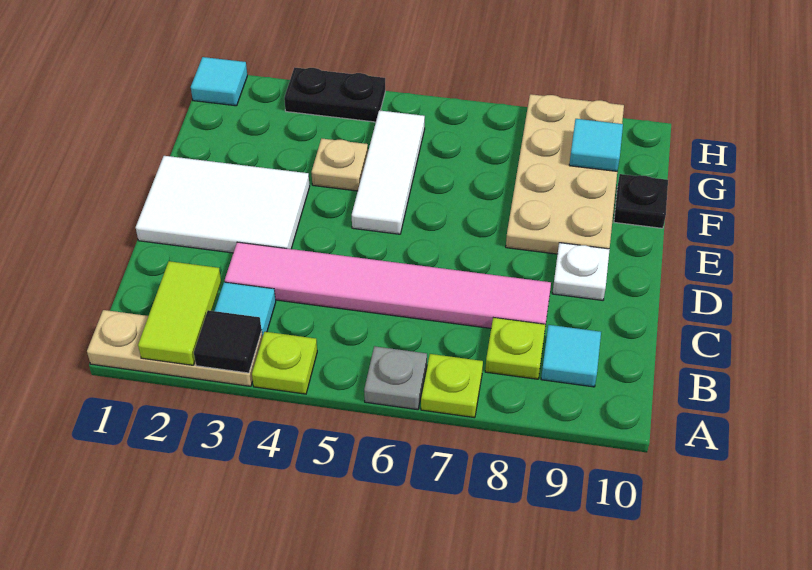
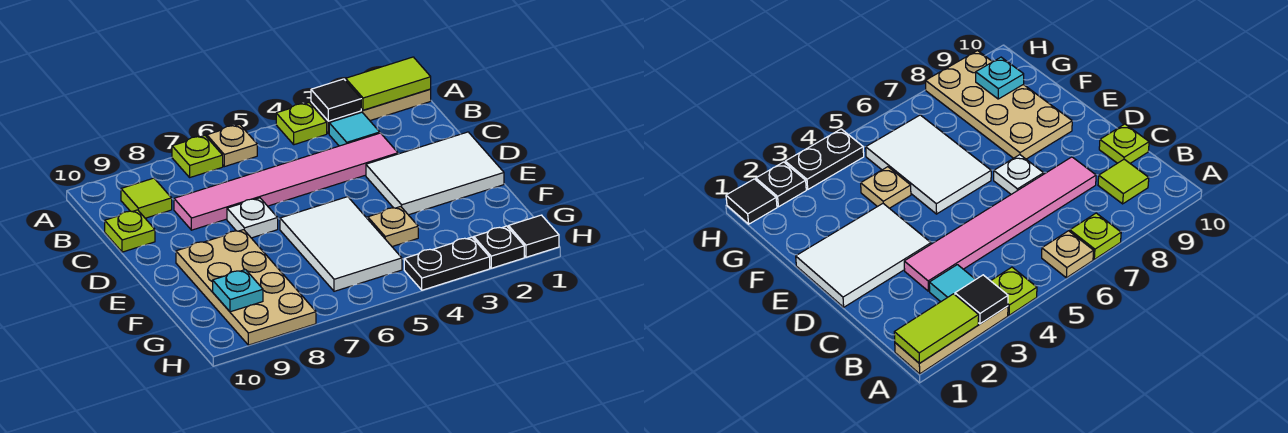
lime tile A2:B2 level 2 -> lime tile A1:A2 level 2
grey plate A6 level 1 -> tan plate A6 level 1
lime plate B8 level 1 -> lime plate C10 level 1
cyan tile B9 level 1 -> lime tile B9 level 1
white plate D9 level 1 -> white plate D7 level 1
white tile E5:G5 level 1 -> white tile E5:G6 level 1
black plate F10 level 1 -> black plate H2 level 1
cyan tile G9 level 2 -> cyan plate G9 level 2
cyan tile H1 level 1 -> black tile H1 level 1

